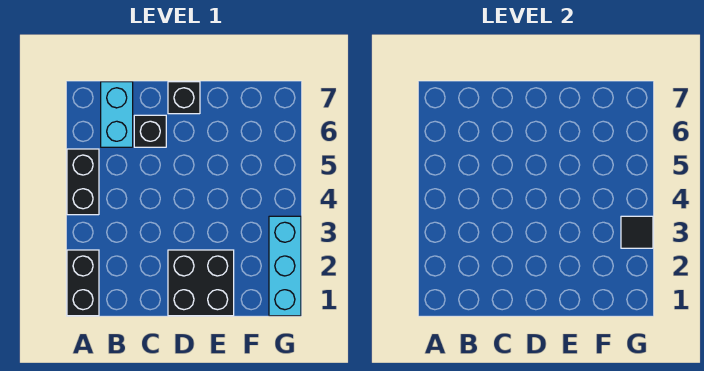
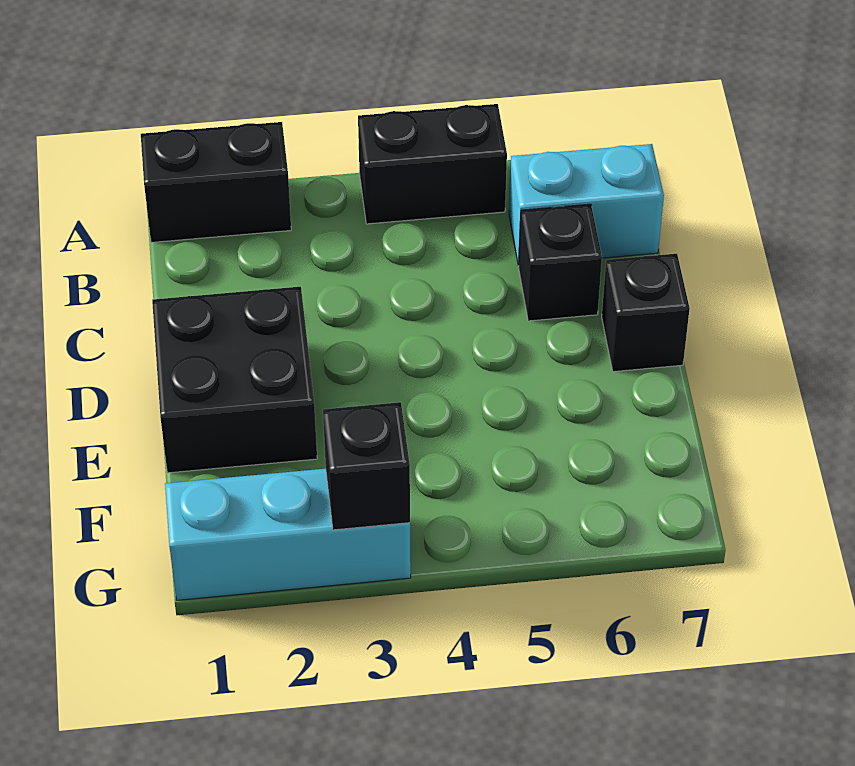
black tile G3 level 2 -> black brick G3 level 2

